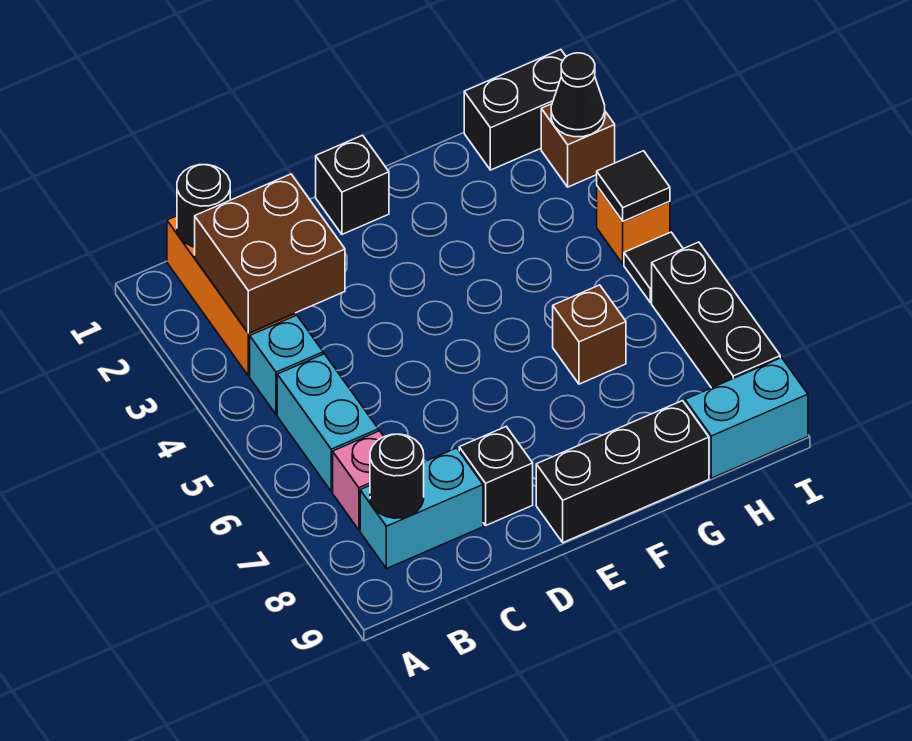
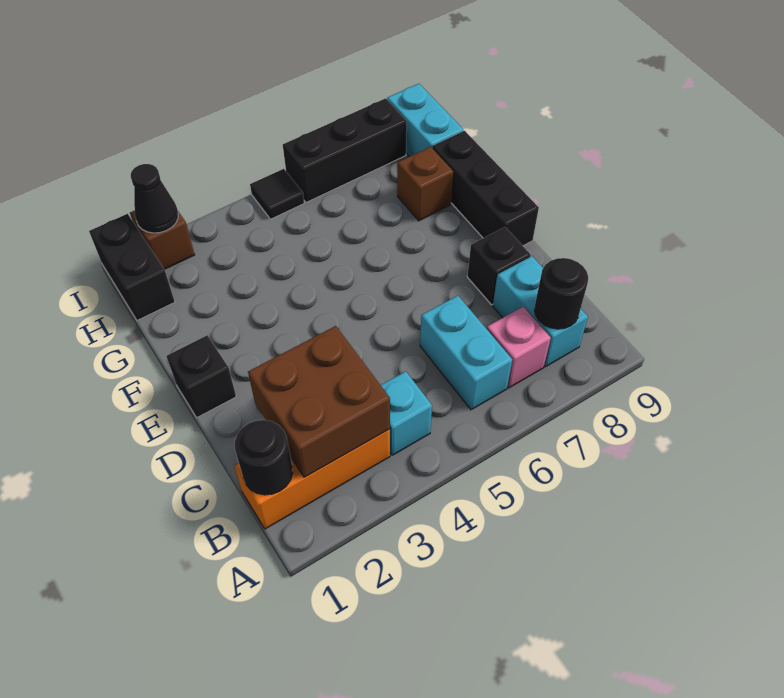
cyan brick B5:B6 level 1 -> cyan brick B6:C6 level 1
brown brick G6 level 1 -> brown brick G8 level 1
orange brick I4 level 1 -> none
black tile I4 level 2 -> none

